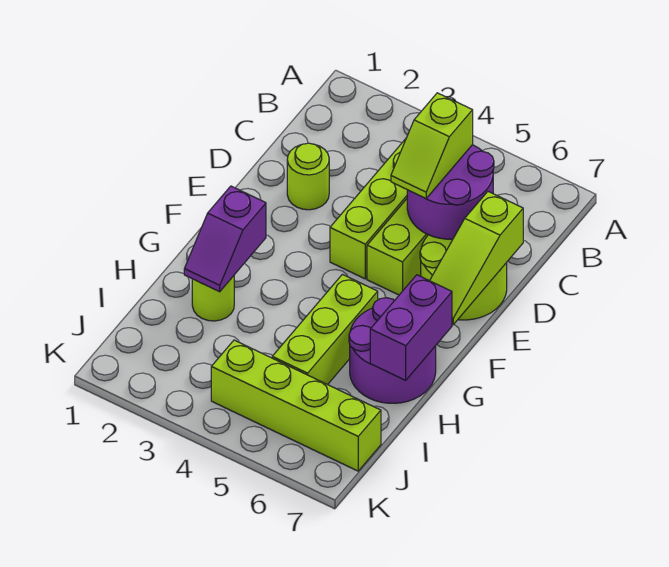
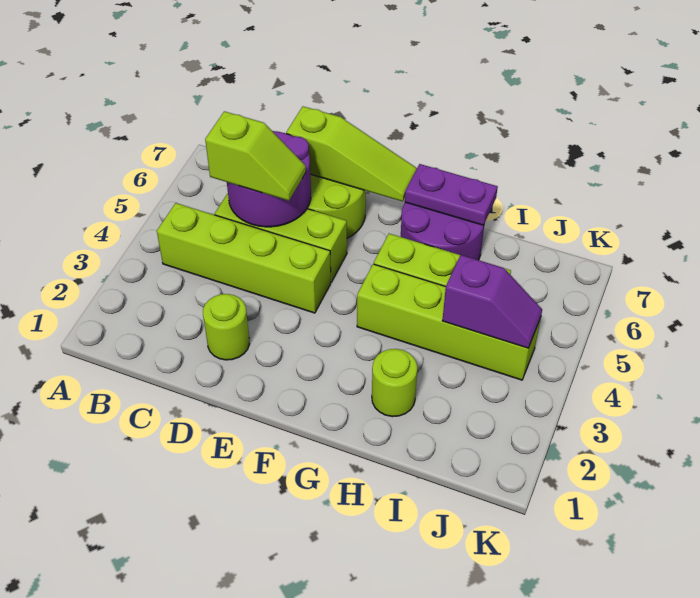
purple slope G2:H2 level 2 top G -> purple slope I4:J4 level 2 top I
purple brick G7:H7 level 2 -> purple plate G7:H7 level 2
lime brick J4:J7 level 1 -> lime brick G4:J4 level 1

